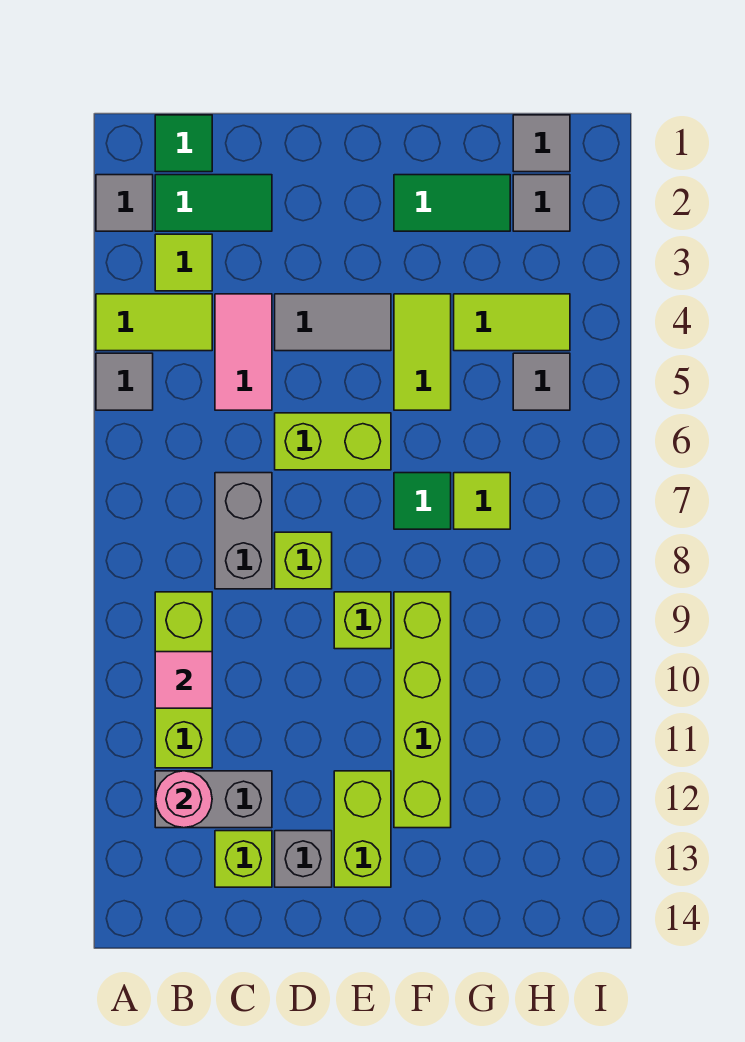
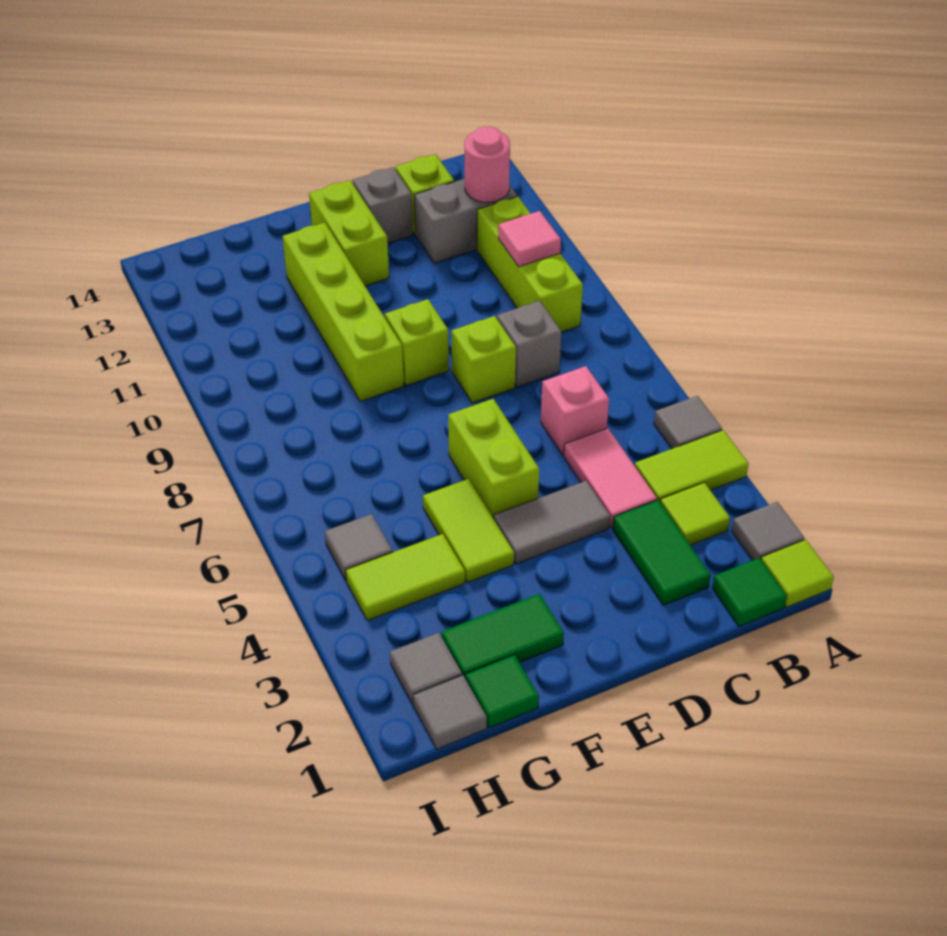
green tile B2:C2 level 1 -> green tile C2:C3 level 1
none -> pink brick C6 level 1
grey brick C7:C8 level 1 -> grey brick C8 level 1
lime brick D6:E6 level 1 -> lime brick E5:E6 level 1
green tile F7 level 1 -> green tile G1 level 1
lime tile G7 level 1 -> lime tile A1 level 1

